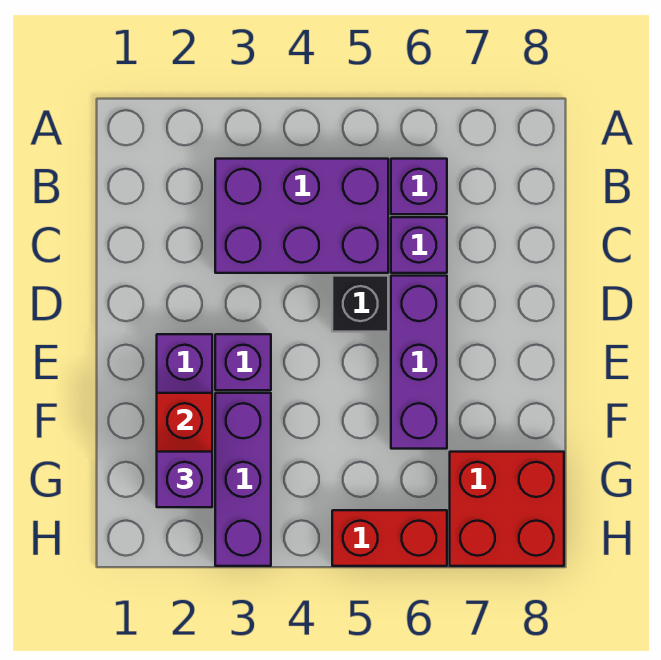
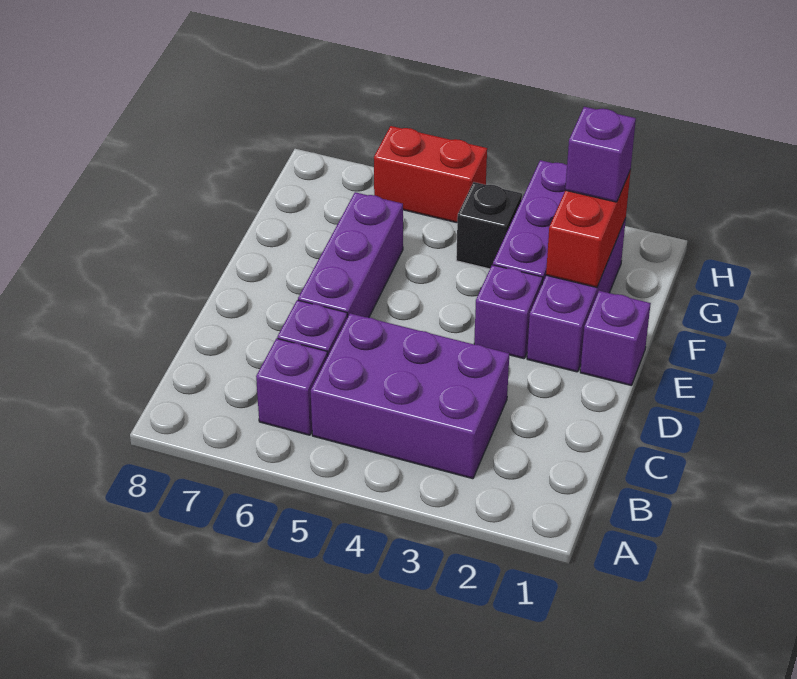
black brick D5 level 1 -> black brick G4 level 1
none -> purple brick E1 level 1
red brick G7:H8 level 1 -> none

